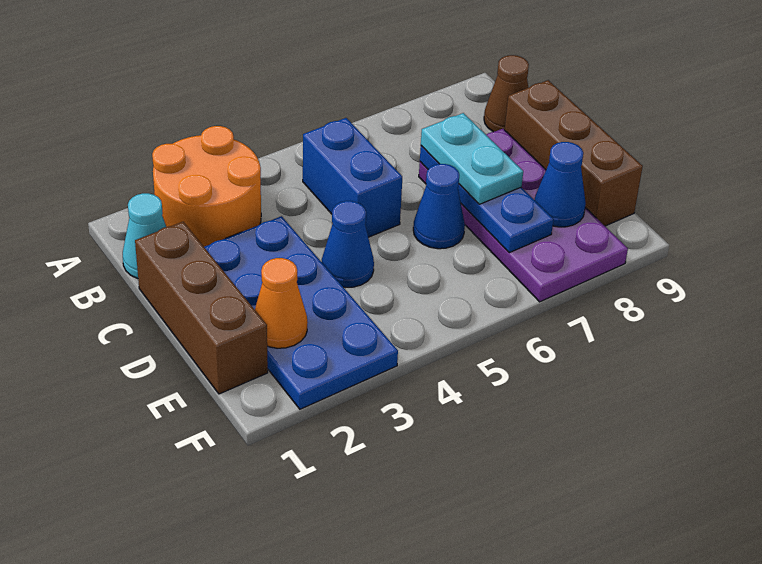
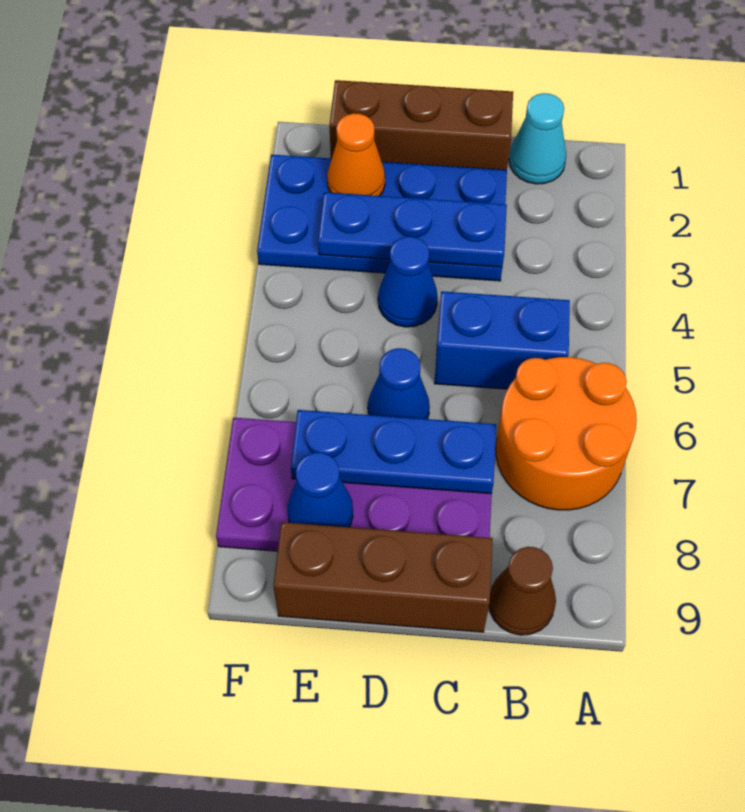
orange round brick A2:B3 level 1 -> orange round brick A6:B7 level 1
none -> blue plate C3:E3 level 2
cyan plate C7:D7 level 3 -> none

